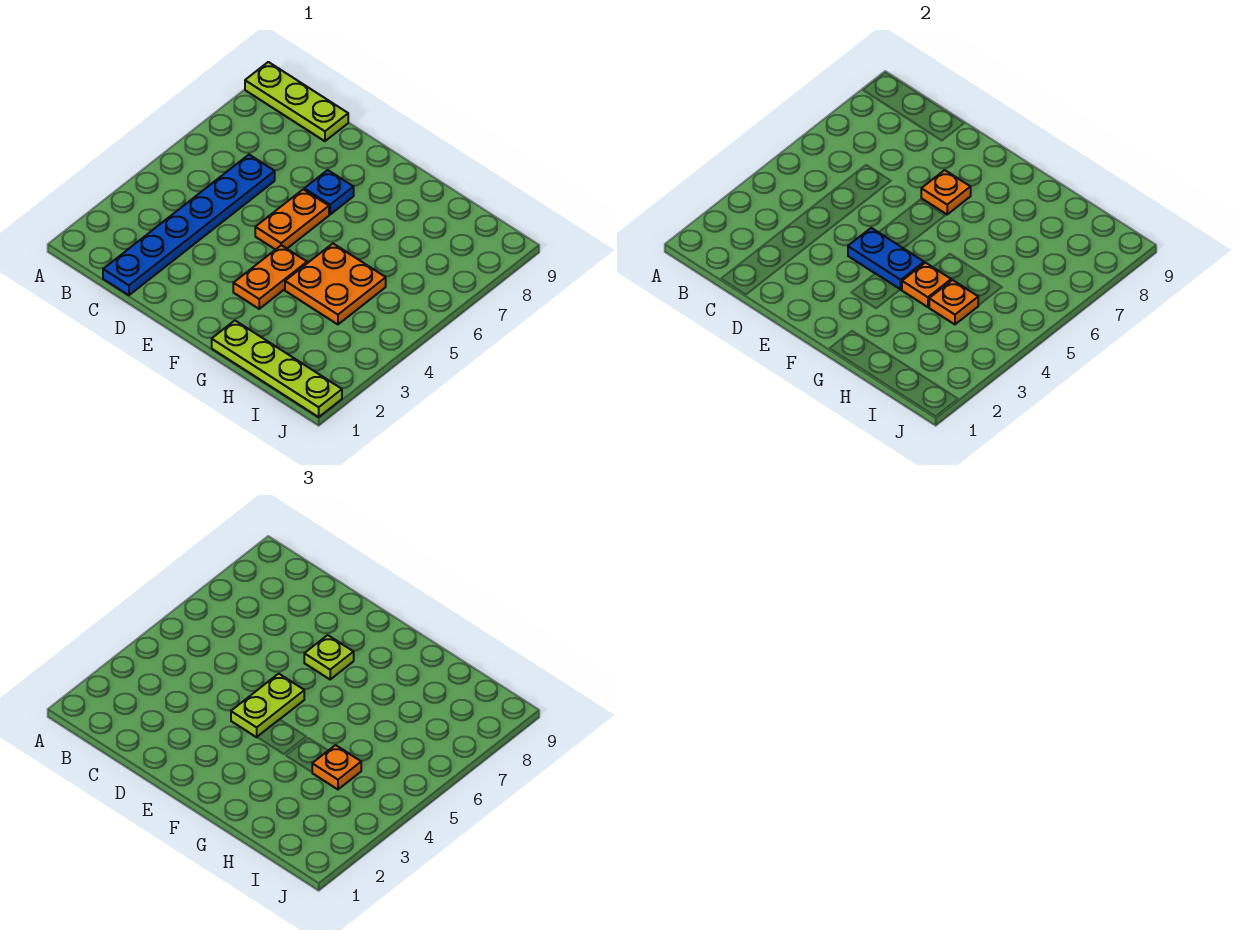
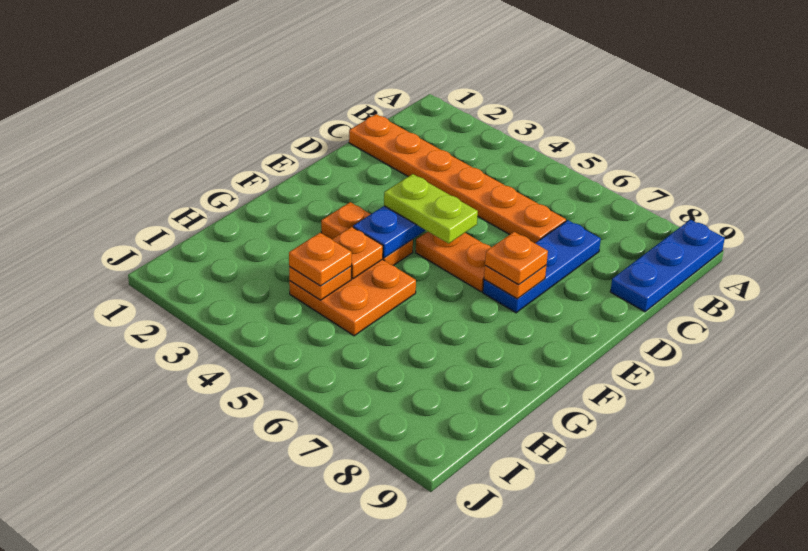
lime plate A9:C9 level 1 -> blue plate A9:C9 level 1
blue plate C1:C6 level 1 -> orange plate C1:C6 level 1
blue plate E7 level 1 -> blue plate C7:E7 level 1
lime plate E7 level 3 -> orange plate E7 level 3
lime plate G1:J1 level 1 -> none

